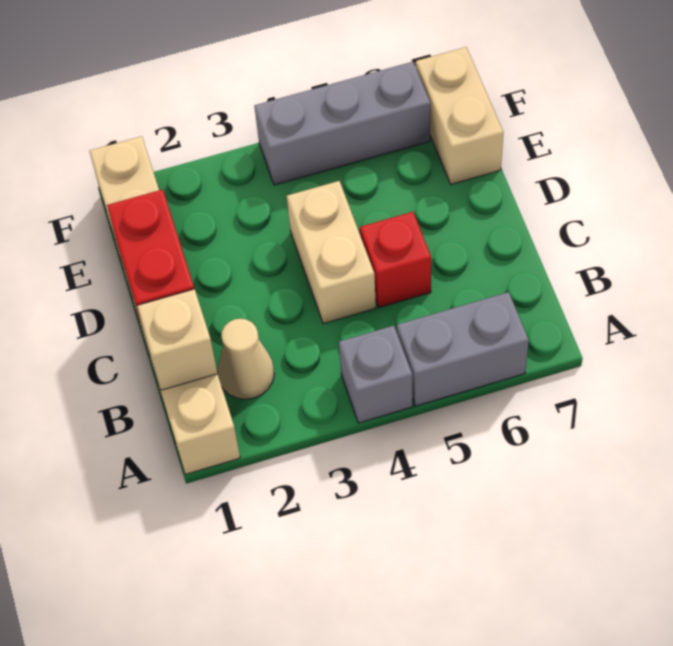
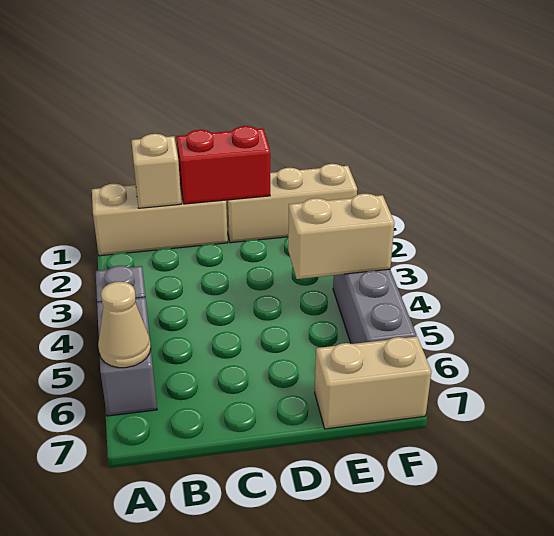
tan cone B2 level 1 -> tan cone A6 level 2
tan brick C4:D4 level 1 -> tan brick E4:F4 level 2
red brick C5 level 1 -> none

